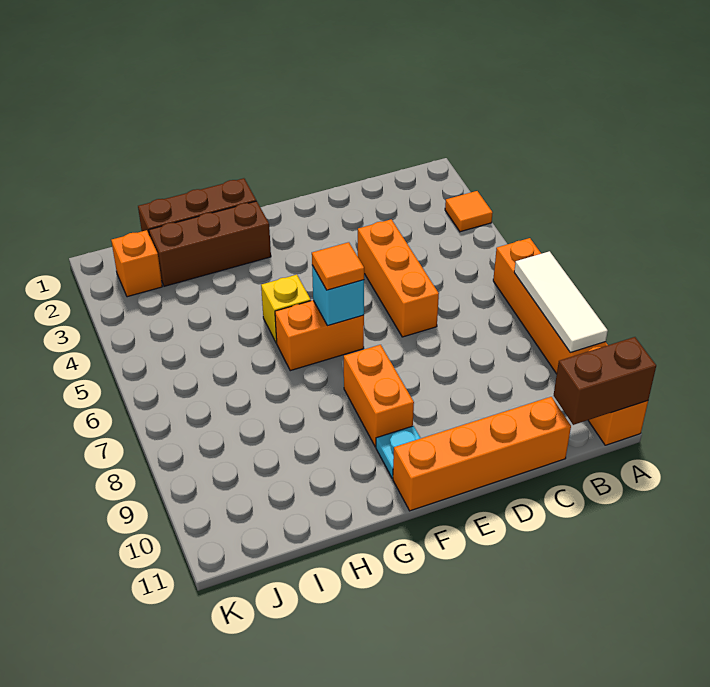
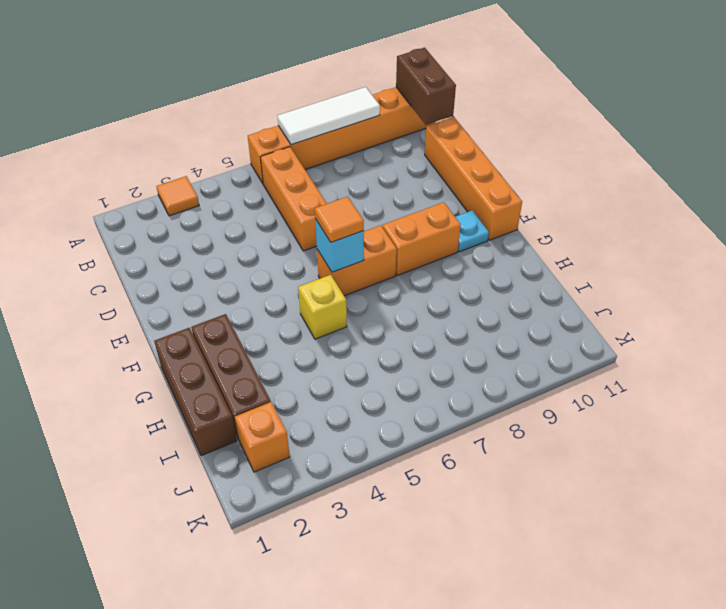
orange brick D4:D6 level 1 -> orange brick B6:D6 level 1
orange brick F6:G6 level 1 -> orange brick F6:F7 level 1

